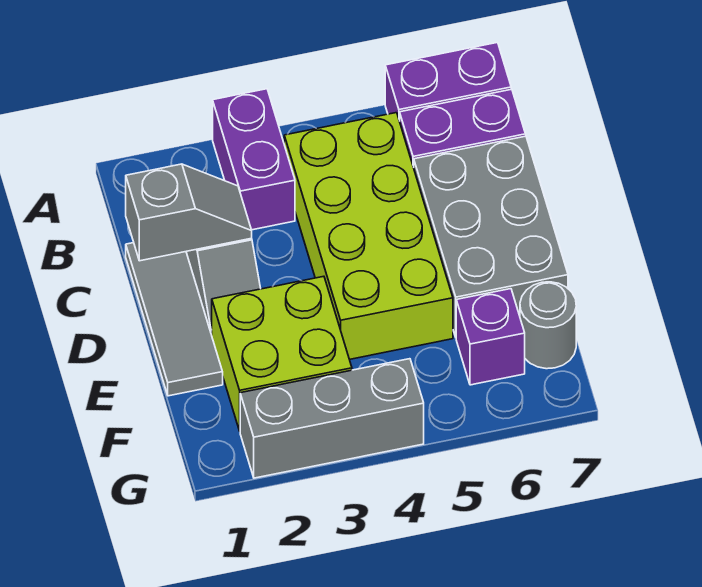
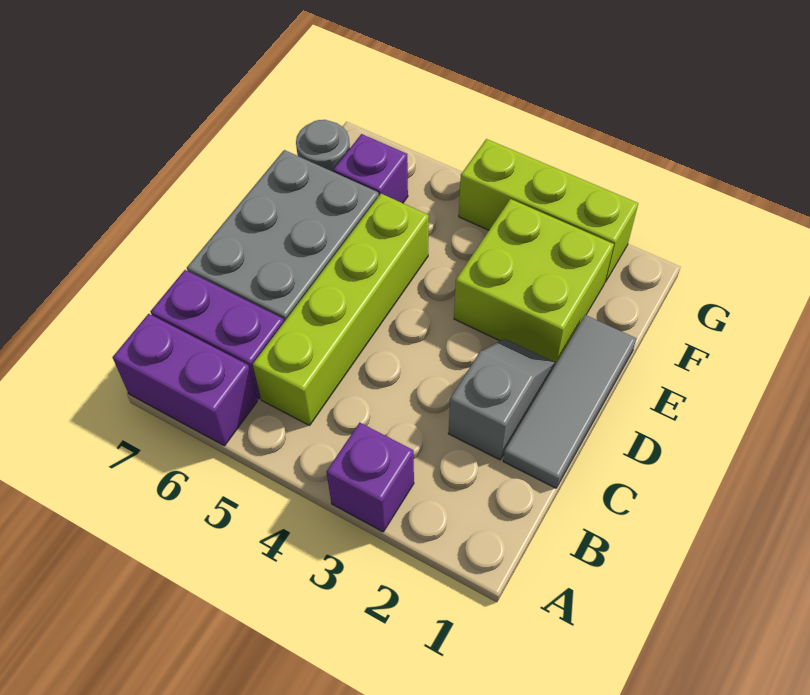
purple brick A3:B3 level 1 -> purple brick A3 level 1
lime brick B4:E5 level 1 -> lime brick B5:E5 level 1
grey slope C1:C2 level 2 top 1 -> none
grey brick G2:G4 level 1 -> lime brick G2:G4 level 1

